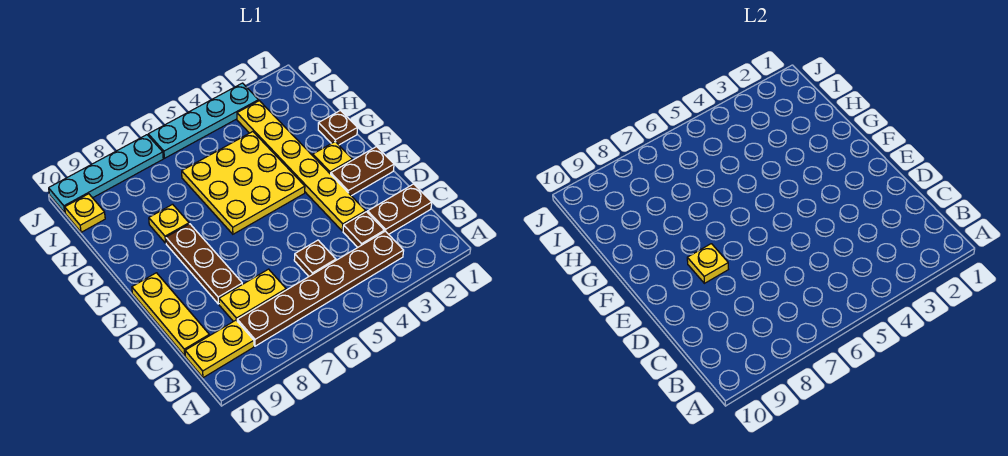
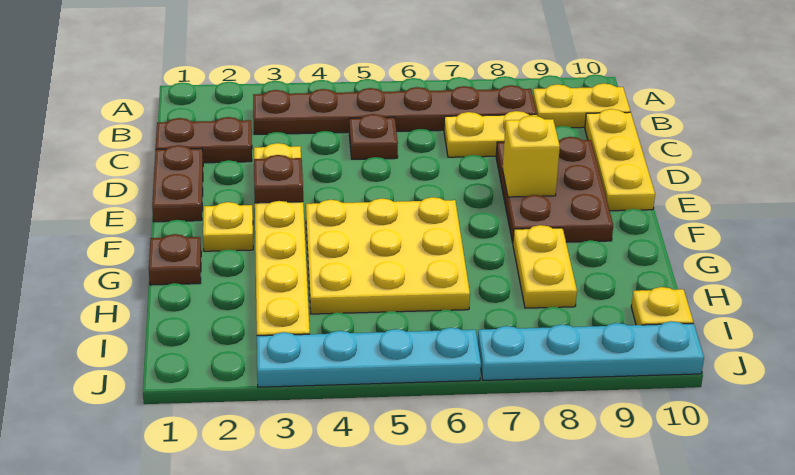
brown plate C3 level 1 -> brown plate E3 level 2
brown plate D8:F8 level 1 -> brown plate D8:F9 level 1
brown plate E1:E2 level 1 -> brown plate D1:E1 level 1
yellow plate E8 level 2 -> yellow brick E8 level 2
yellow plate G8 level 1 -> yellow plate G8:H8 level 1

